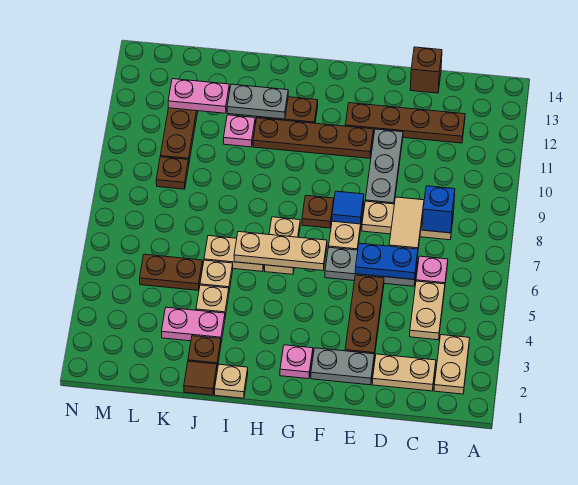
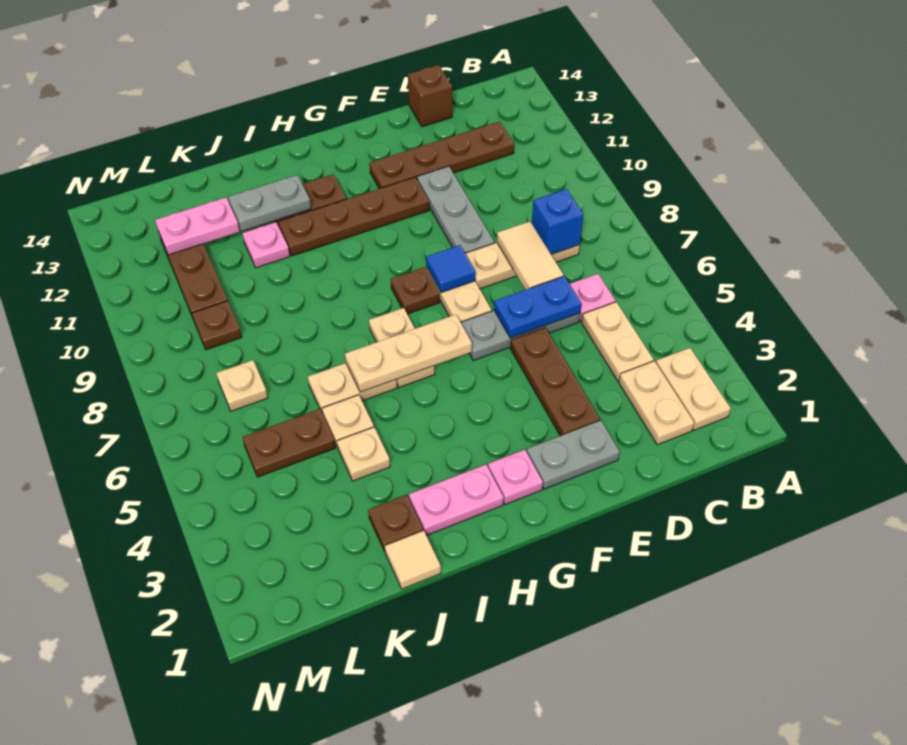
tan plate C2:D2 level 1 -> tan plate C2:C3 level 1
tan plate I1 level 1 -> tan plate L7 level 1
brown tile J1 level 1 -> tan tile J1 level 1
pink plate J3:K3 level 1 -> pink plate H2:I2 level 1

